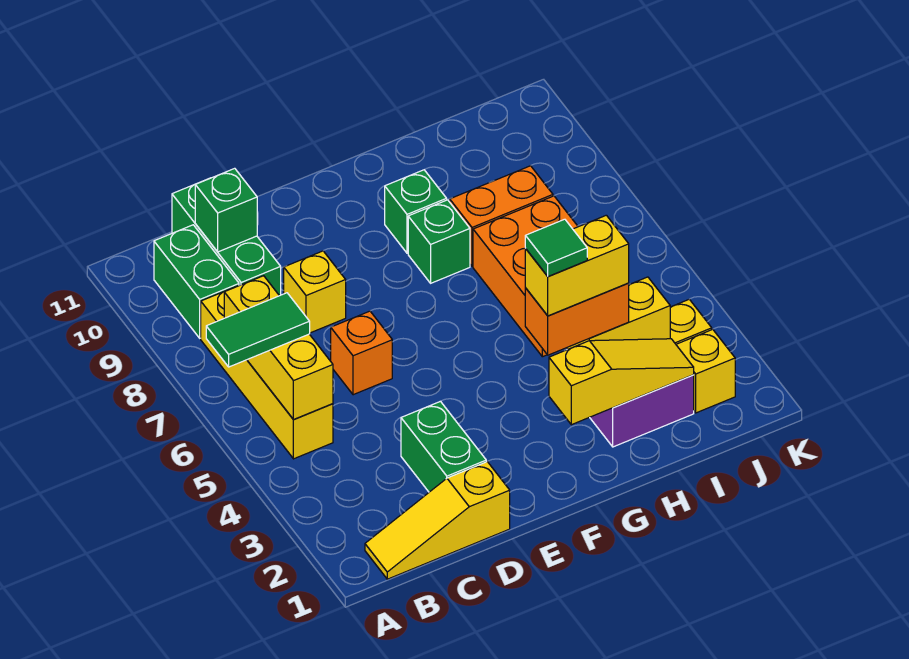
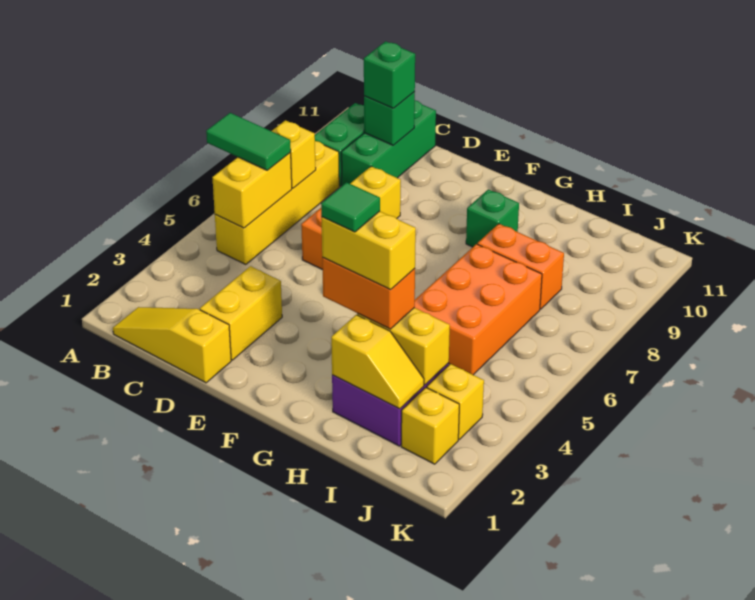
green brick D2:D3 level 1 -> yellow brick D2:D3 level 1
yellow slope G2:I2 level 2 top G -> yellow slope H2:I2 level 2 top H
green brick G8 level 1 -> green brick C10 level 3

